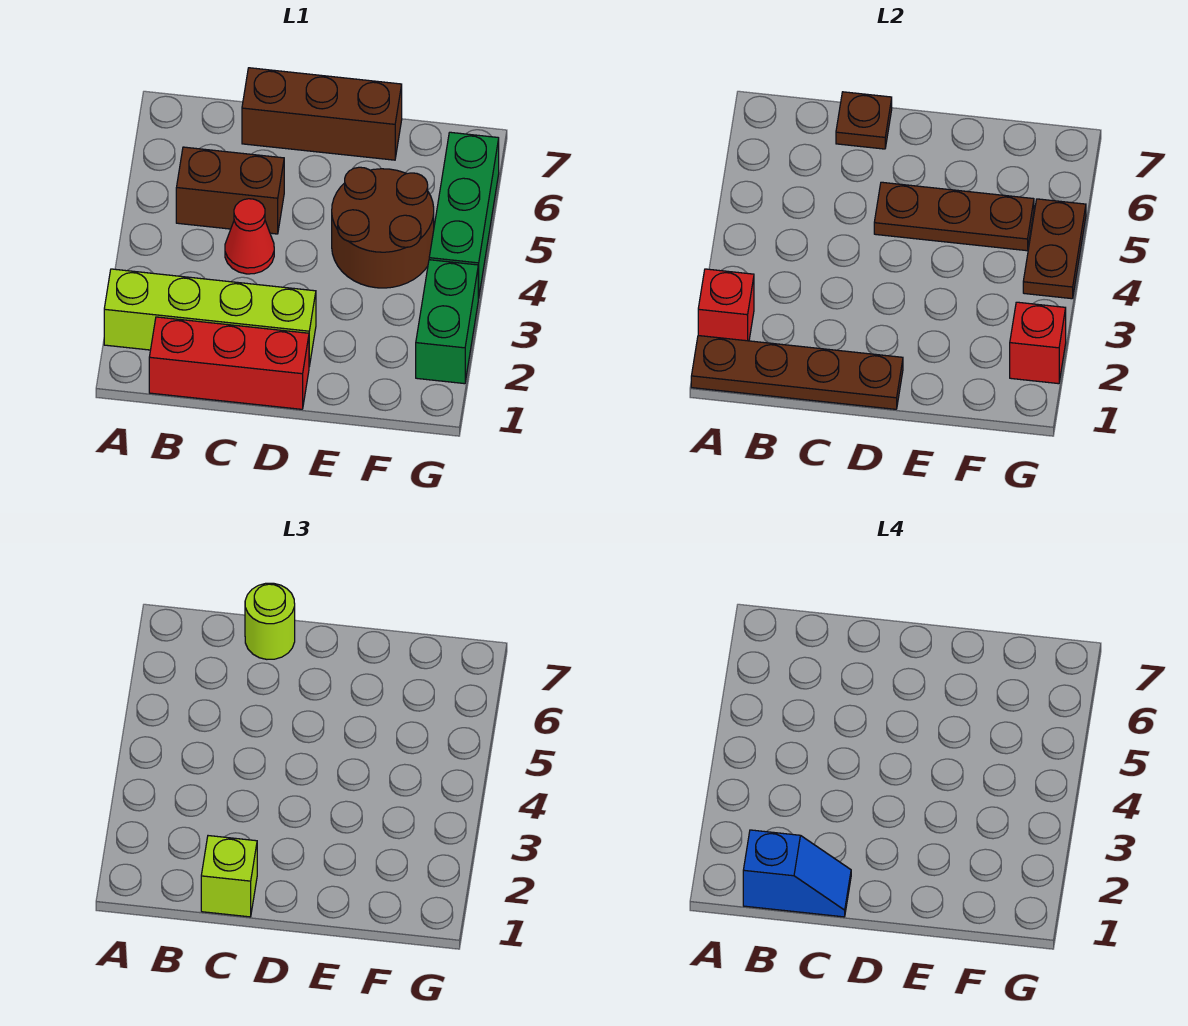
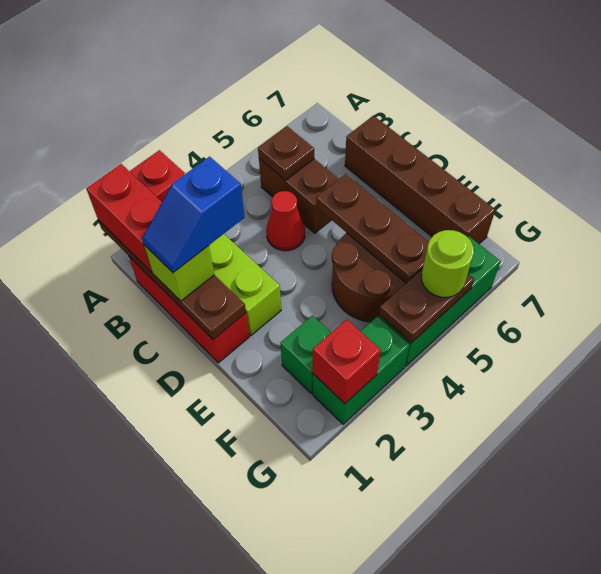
none -> red brick A1:B1 level 3
blue slope B1:C1 level 4 top B -> blue slope C1:C2 level 4 top 2
brown brick C7:E7 level 1 -> brown brick C7:F7 level 1
brown plate C7 level 2 -> brown plate B5 level 2
lime round brick C7 level 3 -> lime round brick G5 level 3
none -> green brick F2 level 1

